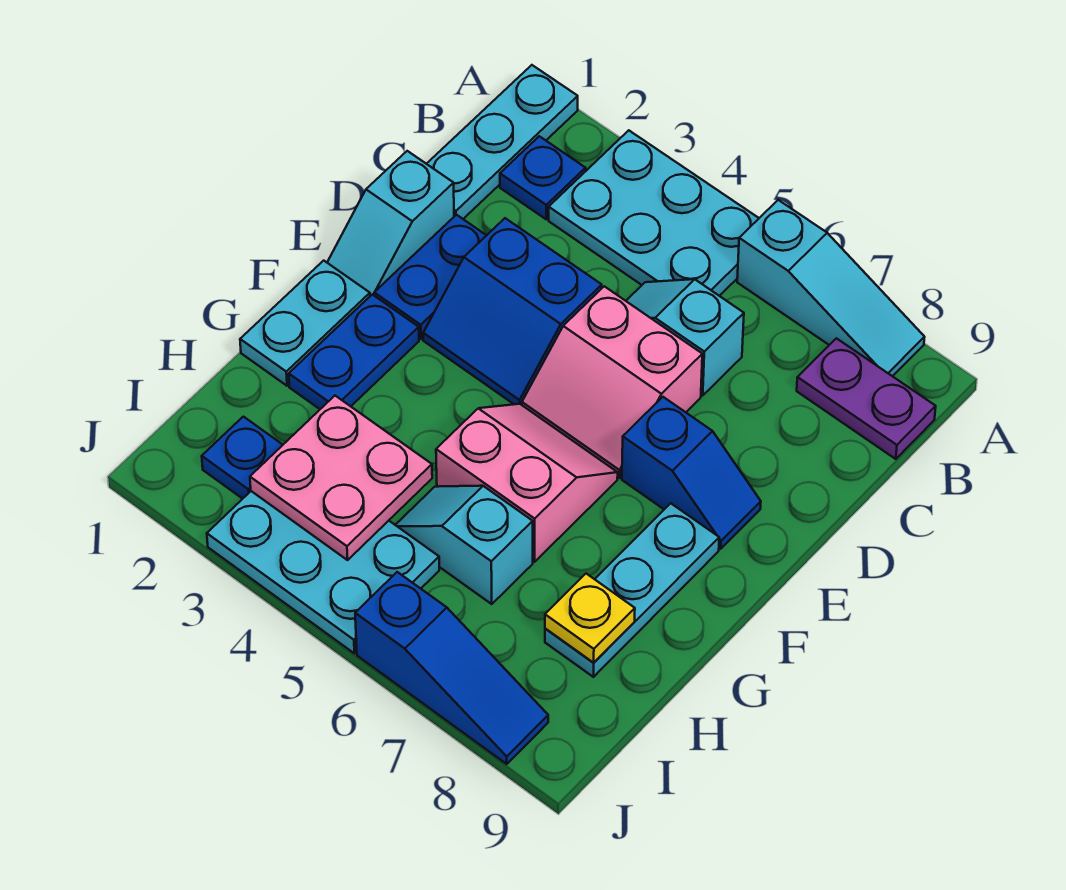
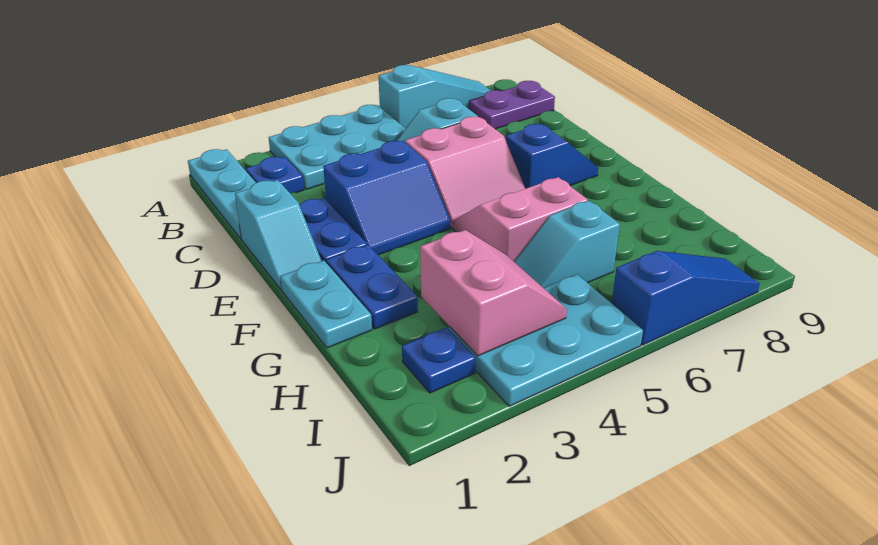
cyan plate F8:H8 level 1 -> none
pink plate H3:I4 level 2 -> pink slope H3:I4 level 2 top 3
yellow plate H8 level 2 -> none

